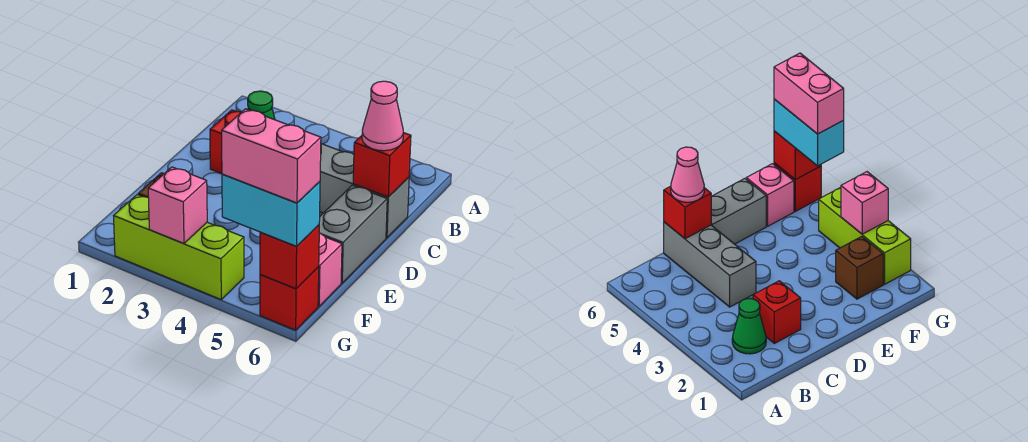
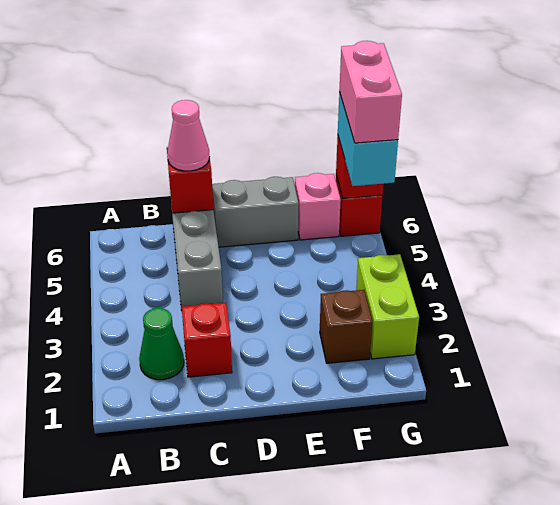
lime brick G2:G4 level 1 -> lime brick G2:G3 level 1
pink brick G3 level 2 -> none

